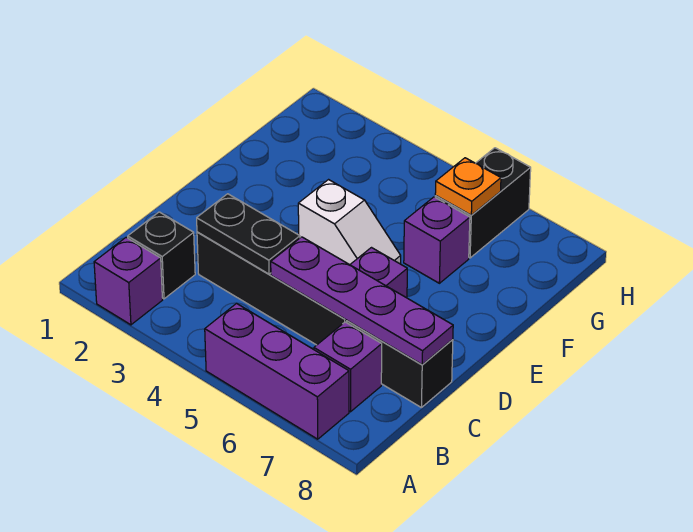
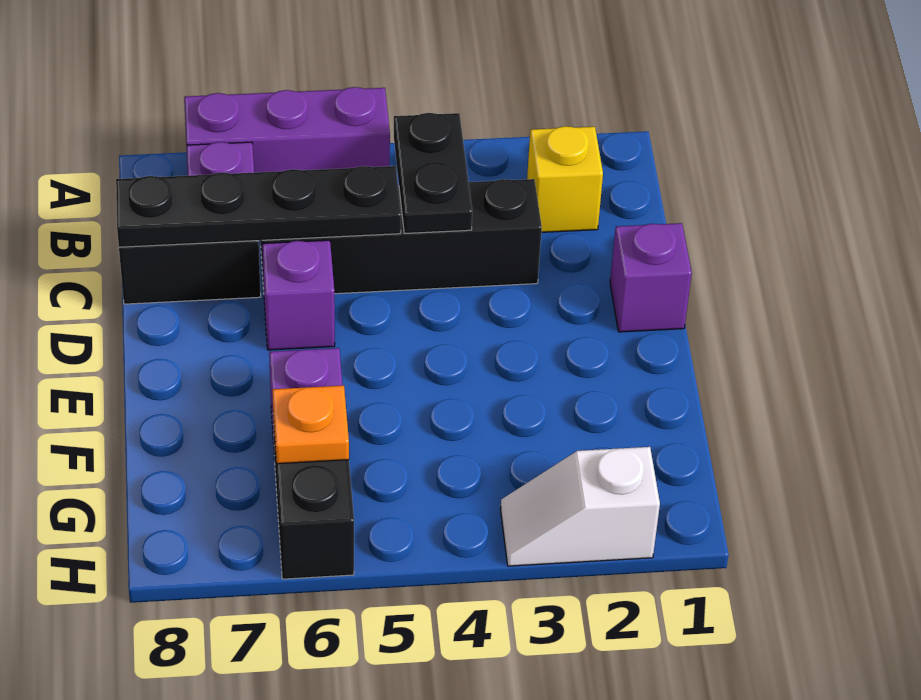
purple brick A2 level 1 -> purple brick D1 level 1
black brick B2 level 1 -> yellow brick B2 level 1
black plate C3:C4 level 2 -> black plate B4:C4 level 2
purple plate C5:C8 level 2 -> black plate C5:C8 level 2
white slope E4:E5 level 1 top 4 -> white slope H2:H3 level 1 top 2

